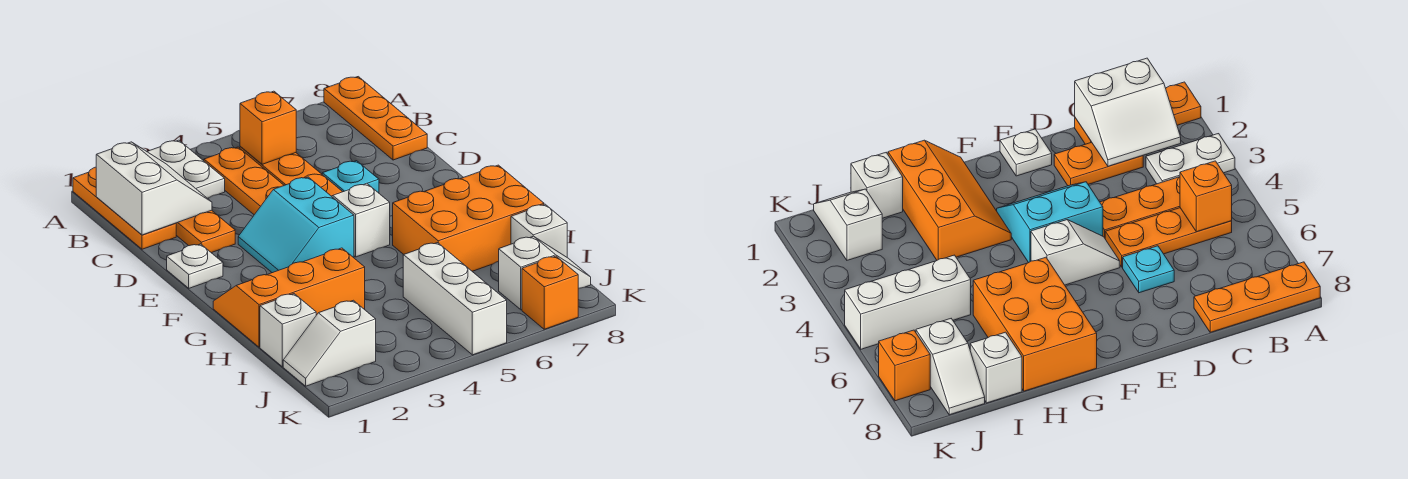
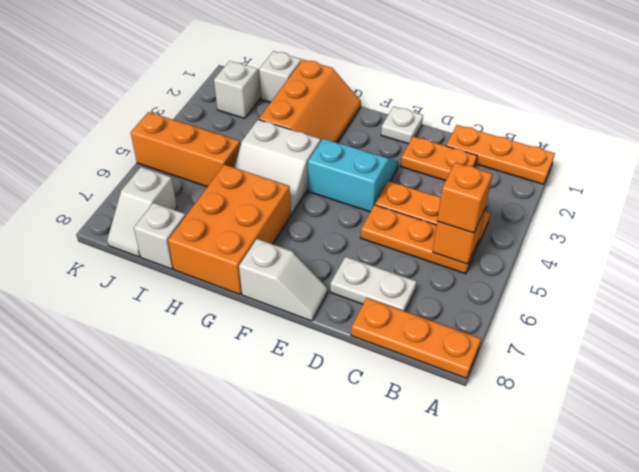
white plate A3:B3 level 1 -> white plate C7:D7 level 1
white slope B1:C2 level 2 top 1 -> white slope G4:H5 level 1 top 4
cyan plate D6 level 1 -> none
white slope E5:F5 level 1 top F -> white slope E8:F8 level 1 top F
white brick I5:K5 level 1 -> orange brick I5:K5 level 1
orange brick K7 level 1 -> orange brick B5 level 3

